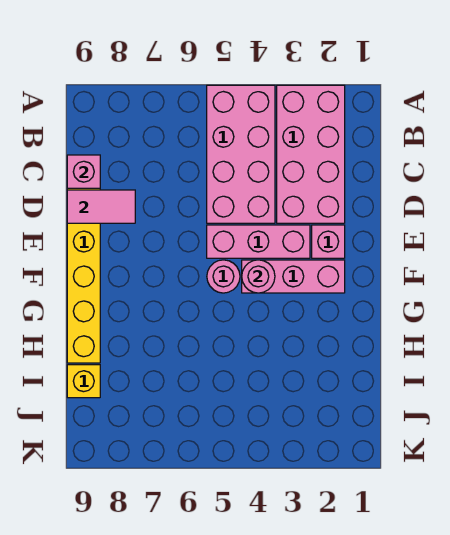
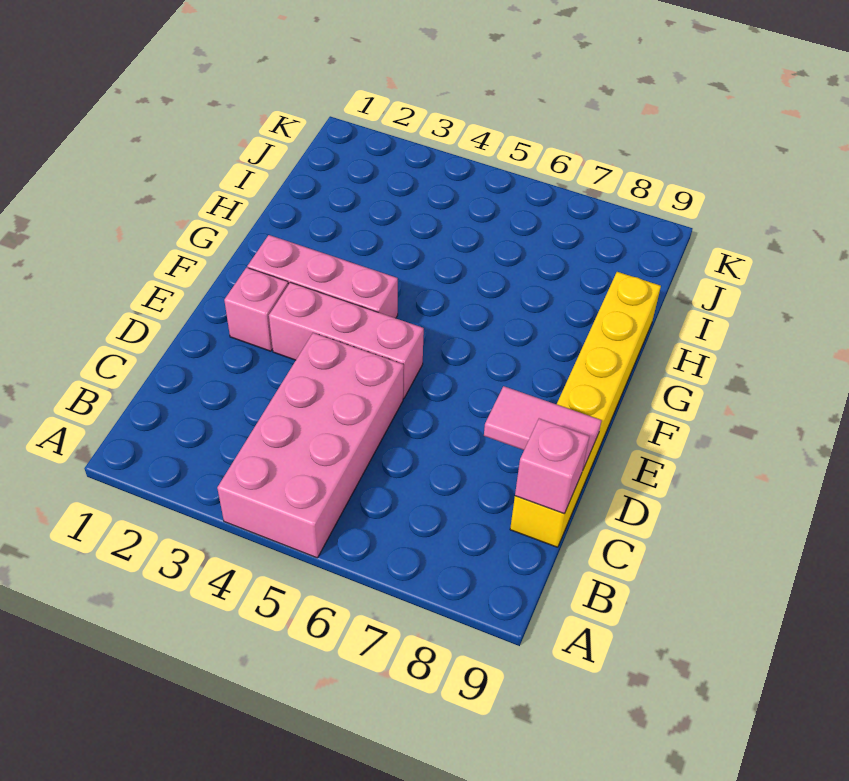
pink brick A2:D3 level 1 -> none
pink round brick F4 level 2 -> none
pink round brick F5 level 1 -> none
yellow brick I9 level 1 -> none

